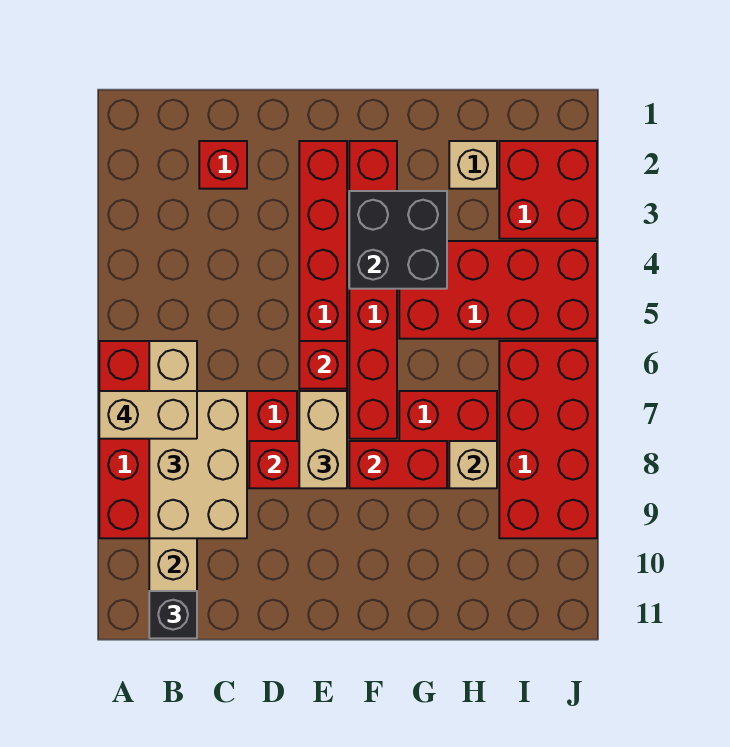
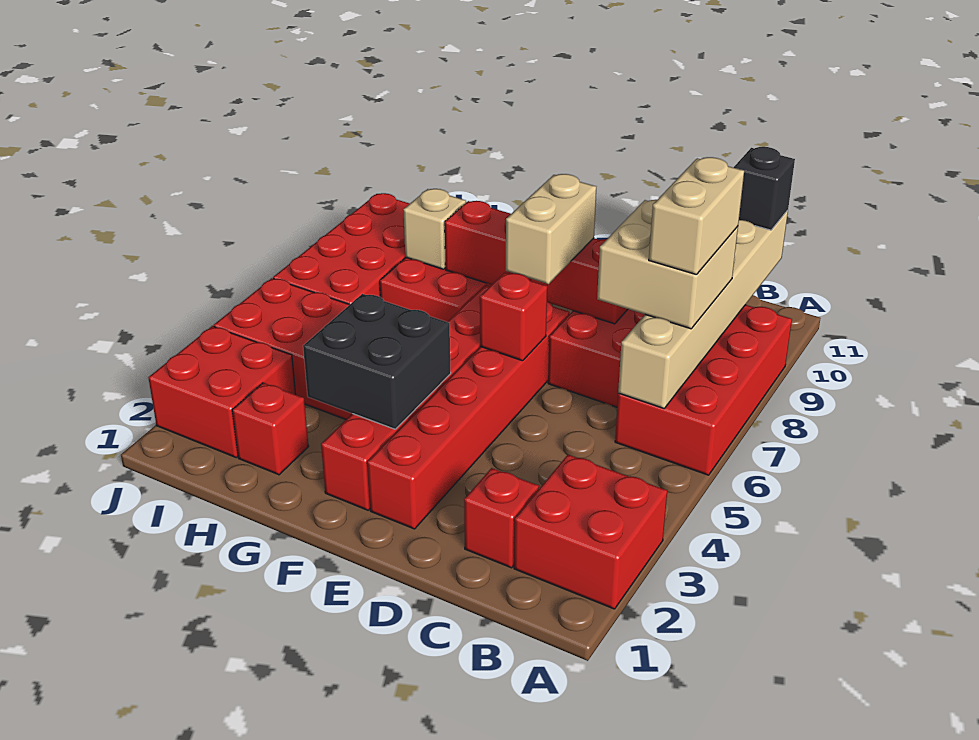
none -> red brick A2:B3 level 1
tan brick A7:B7 level 4 -> tan brick B7:B8 level 4
tan brick B7:C9 level 3 -> tan brick B7:C8 level 3
tan brick H2 level 1 -> red brick H2 level 1

